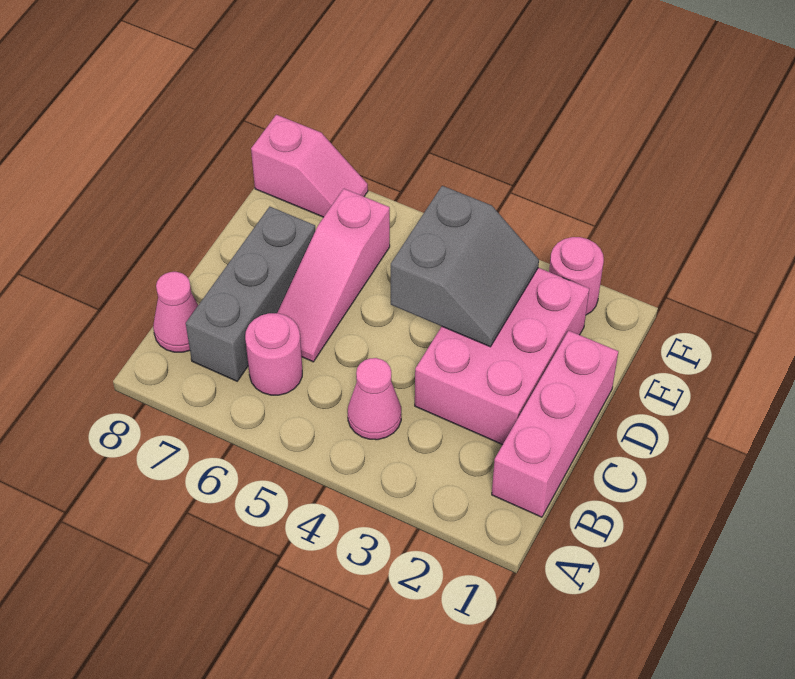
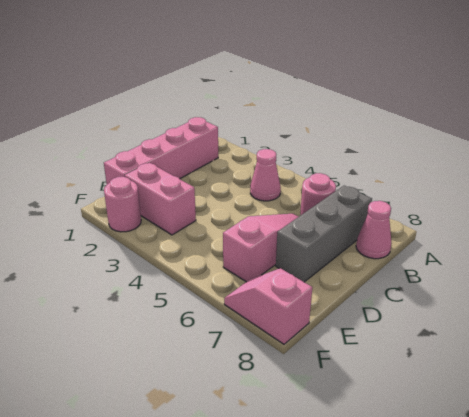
pink brick B1:D1 level 1 -> pink brick B1:E1 level 1
pink brick C2:E3 level 1 -> pink brick E2:E3 level 1
grey slope D3:E4 level 2 top 4 -> none

